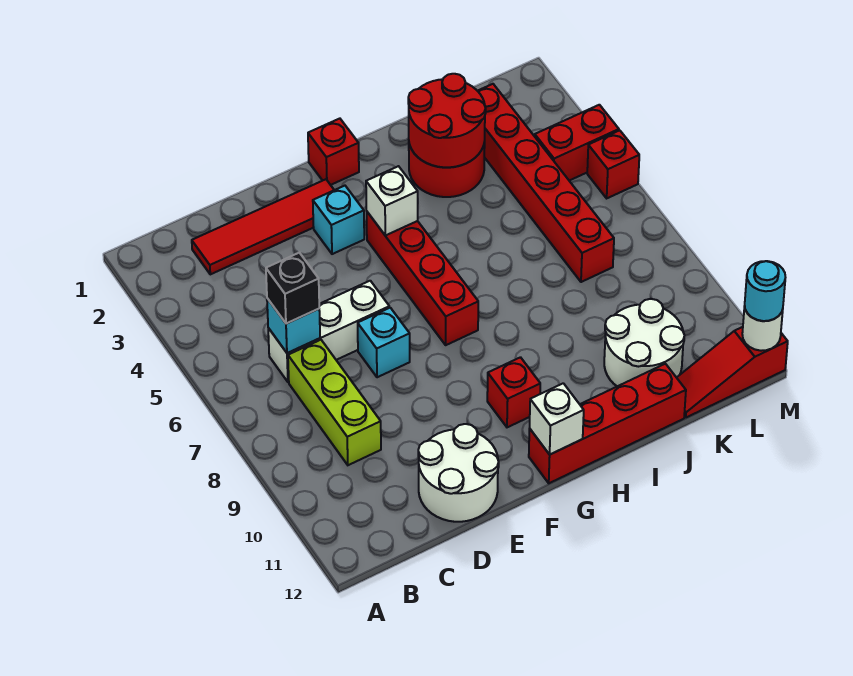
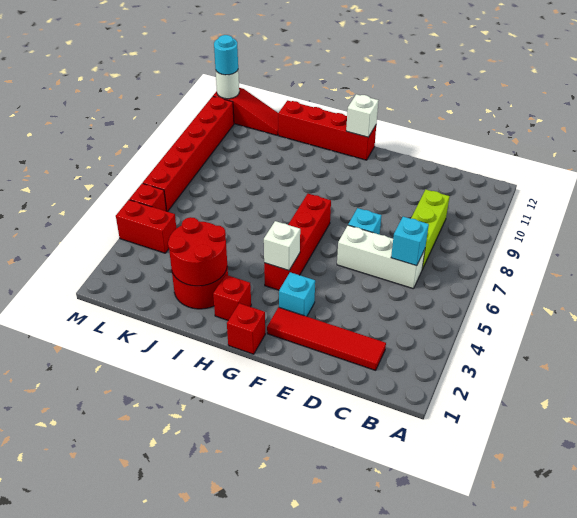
black brick C6 level 3 -> none
white round brick D11:E12 level 1 -> none
red brick G10 level 1 -> red brick H2 level 1
white round brick J10:K11 level 1 -> none
red brick K2:K7 level 1 -> red brick M6:M11 level 1

